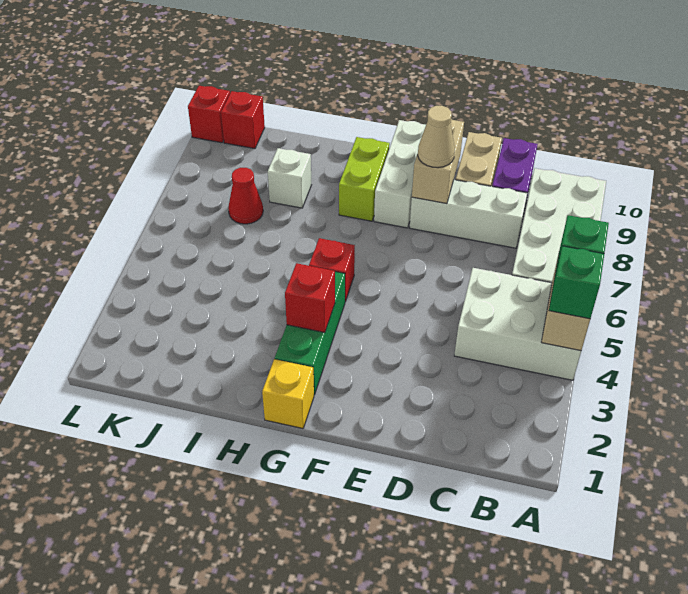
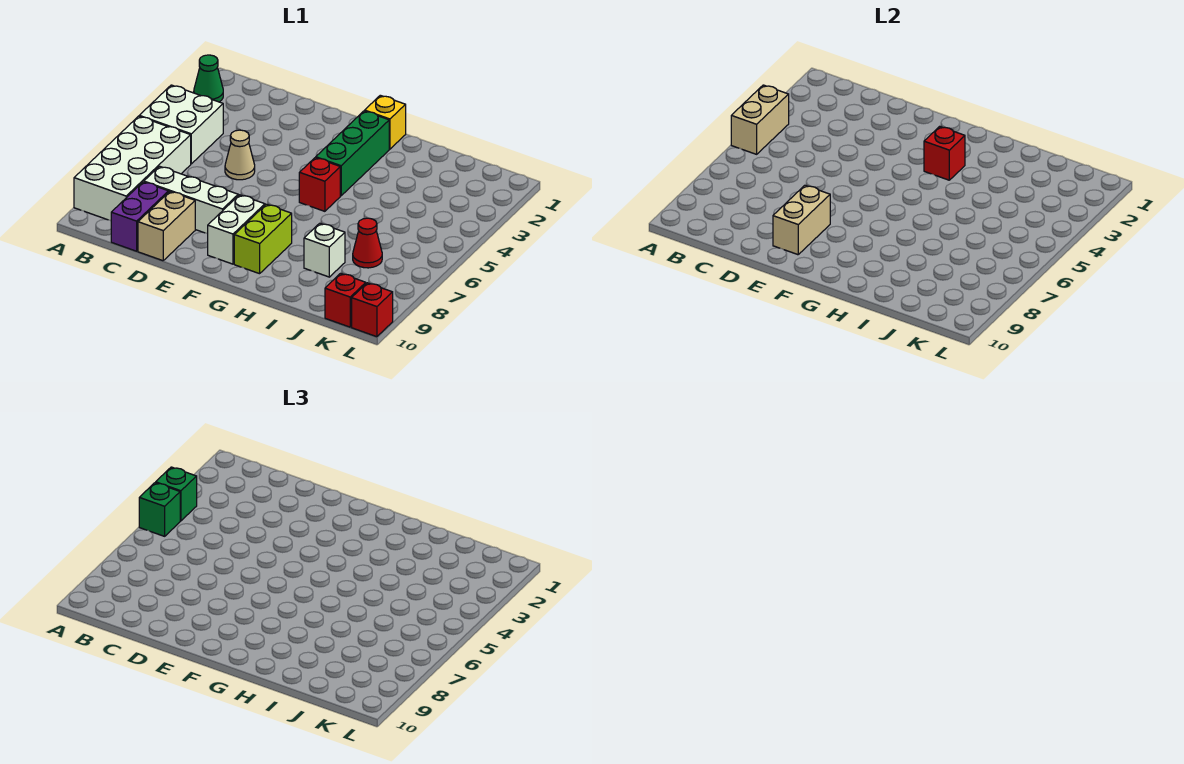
none -> green cone A2 level 1
white brick A4:C5 level 1 -> white brick A4:B5 level 1
tan cone E8 level 3 -> tan cone D5 level 1
white brick F8:F10 level 1 -> white brick F8:F9 level 1

